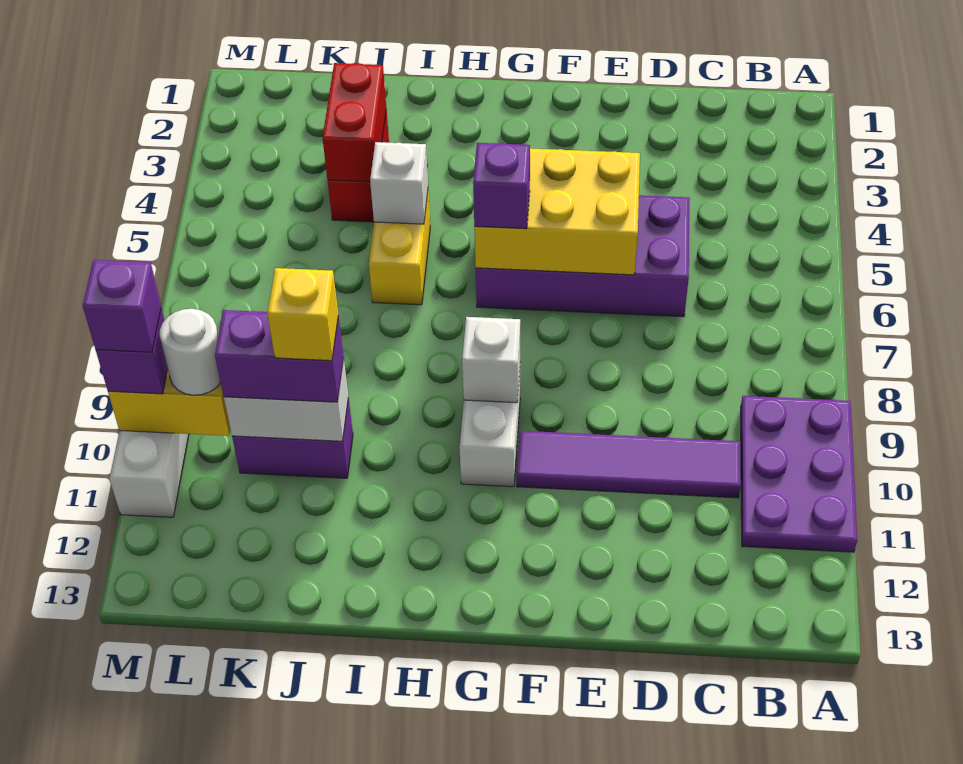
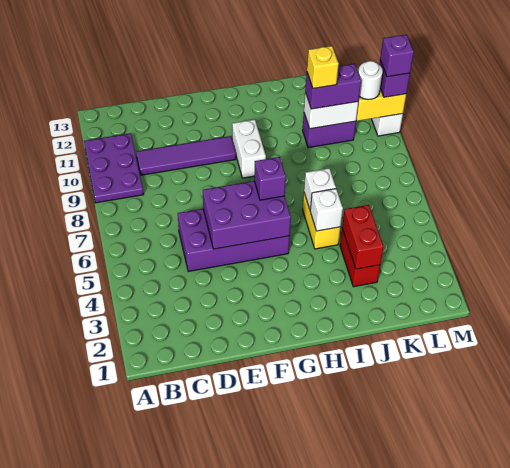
yellow brick E5:G6 level 2 -> purple brick E5:G6 level 2
white brick G9 level 2 -> white brick I6 level 2

